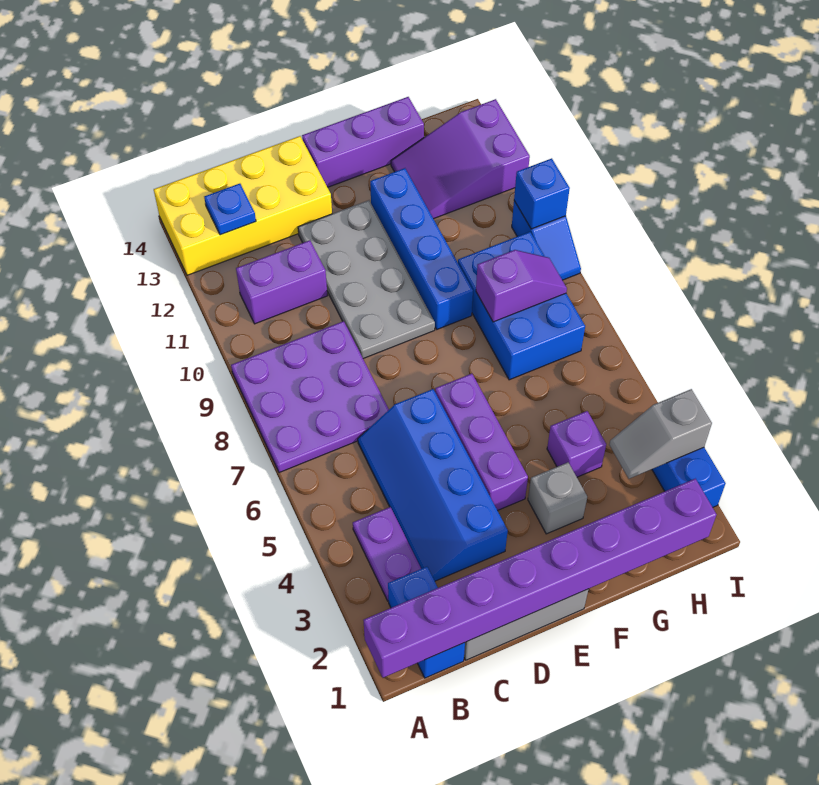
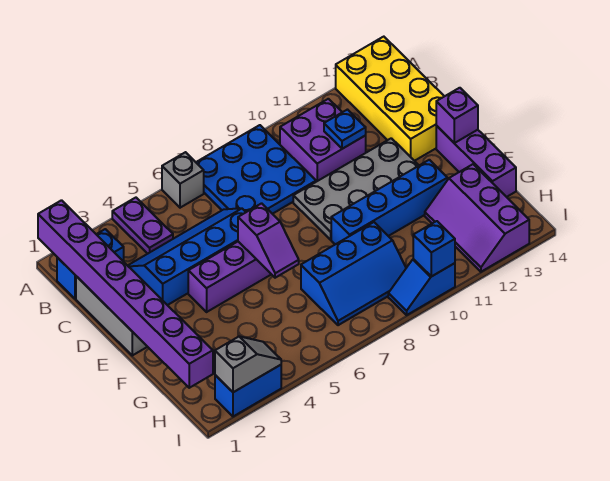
purple plate A7:C9 level 1 -> blue plate A7:C9 level 1
purple plate B3:B4 level 1 -> purple plate A4:B4 level 1
purple brick B11:C11 level 1 -> purple brick B10:C11 level 1
blue plate B13 level 2 -> blue plate C11 level 2
grey brick F3 level 1 -> grey brick A6 level 1
purple brick G4 level 1 -> purple brick E14 level 2
blue brick G7:H9 level 1 -> blue slope G7:H9 level 1 top G
purple slope G8:H8 level 2 top G -> purple slope E6:F6 level 2 top E
purple slope G12:I13 level 1 top I -> purple slope G12:I13 level 1 top 13
grey slope H3:I3 level 2 top I -> grey slope I2:I3 level 2 top 2

